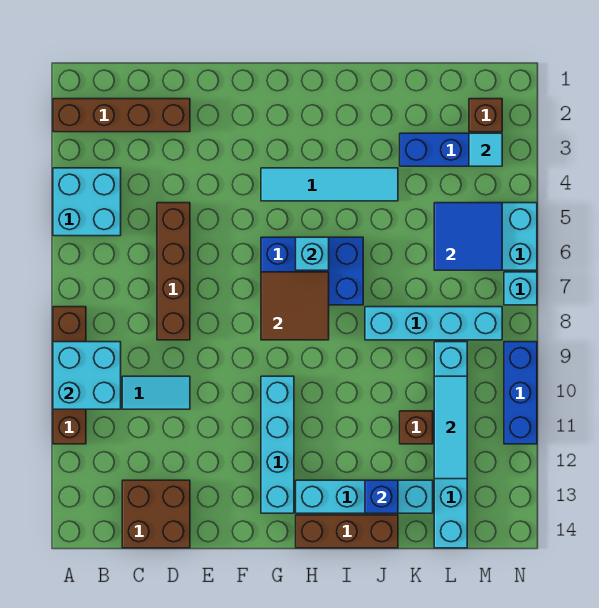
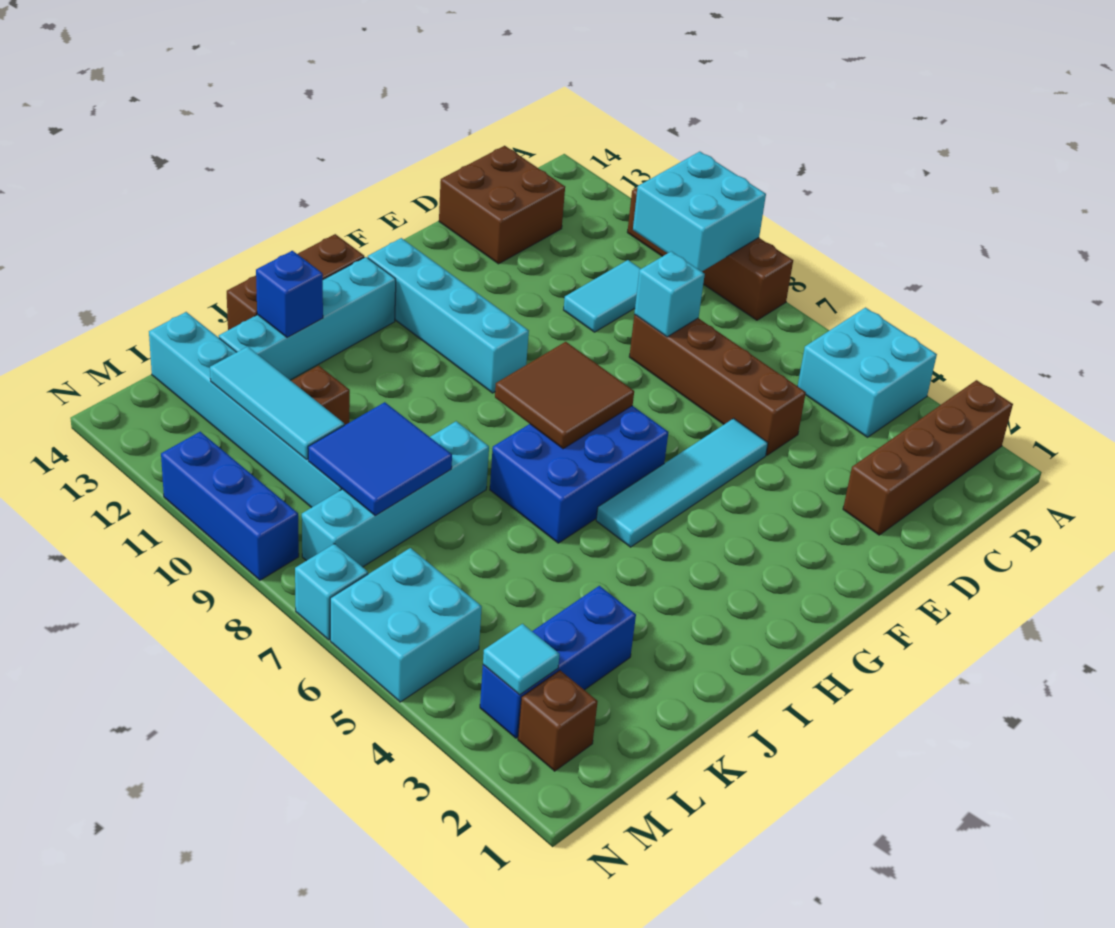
cyan tile G4:J4 level 1 -> cyan tile E5:H5 level 1
cyan brick H6 level 2 -> cyan brick D8 level 2
blue tile L5:M6 level 2 -> blue tile K8:L9 level 2

